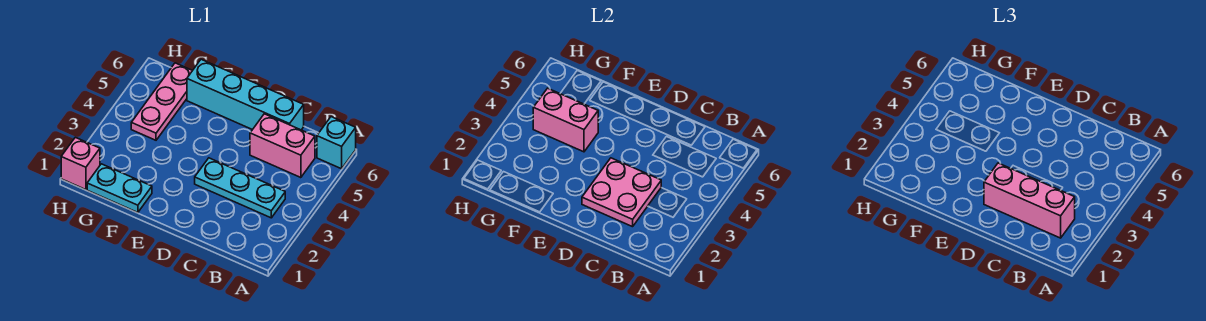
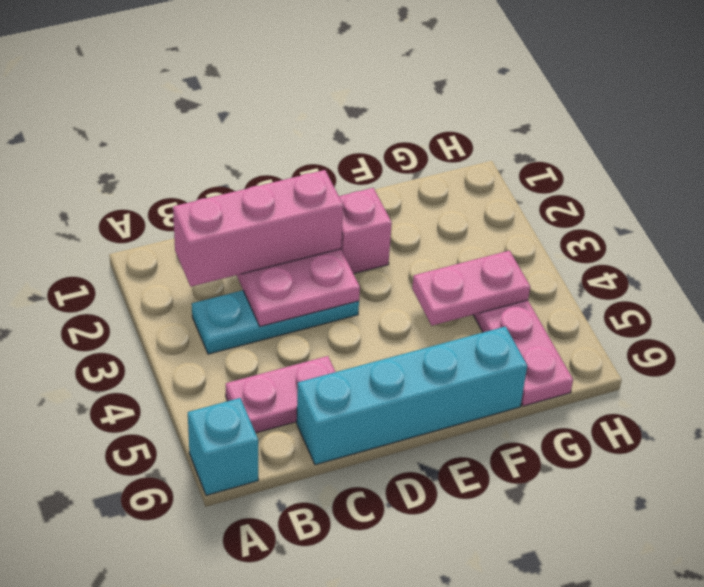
pink brick B5:C5 level 1 -> pink plate B5:C5 level 1
cyan plate F1:G1 level 1 -> none
pink brick F4:G4 level 2 -> pink plate F4:G4 level 2
pink brick H1 level 1 -> pink brick E2 level 1

